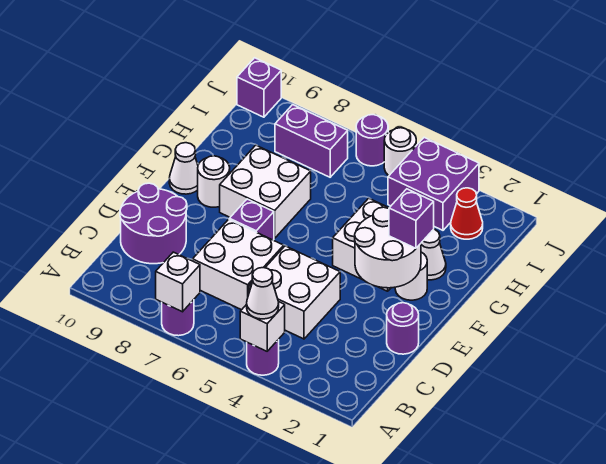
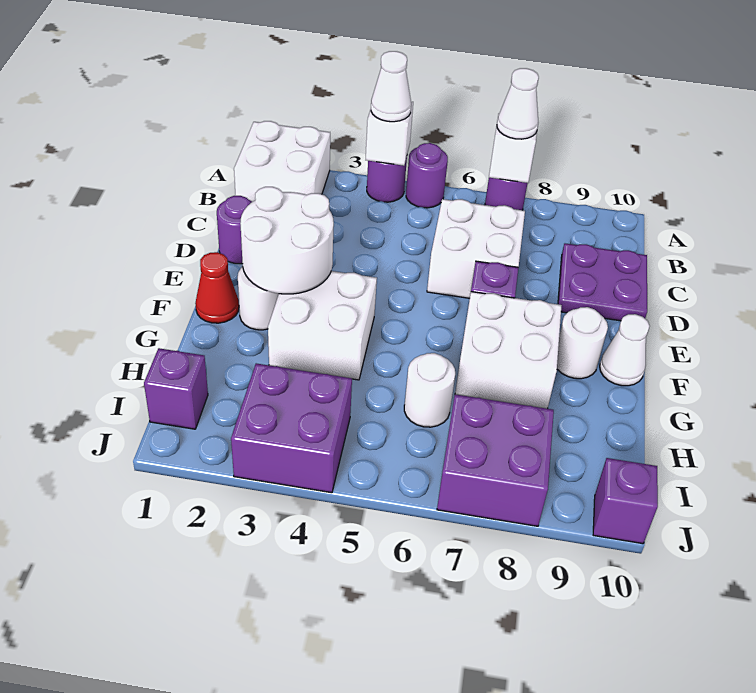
white brick C4:D5 level 1 -> white brick A1:B2 level 1
purple round brick C9:D10 level 1 -> purple plate C9:D10 level 1
purple brick F2 level 3 -> purple brick I1 level 1
white cone G2 level 1 -> white cone A7 level 3
red cone I2 level 1 -> red cone F1 level 1
purple brick I7:I8 level 1 -> purple brick I7:J8 level 1
white round brick J5 level 1 -> white round brick H6 level 1
purple round brick J6 level 1 -> purple round brick A5 level 1

